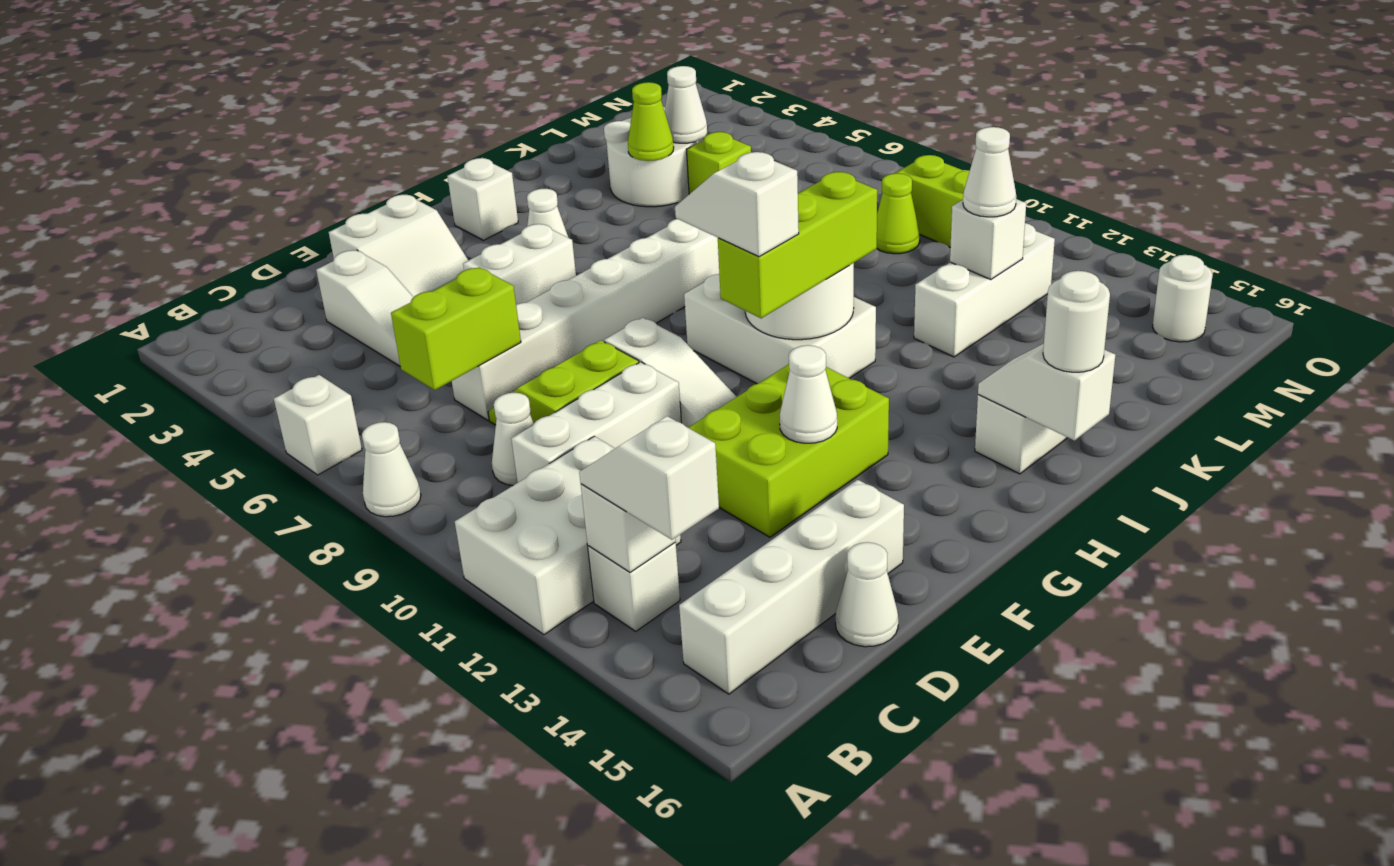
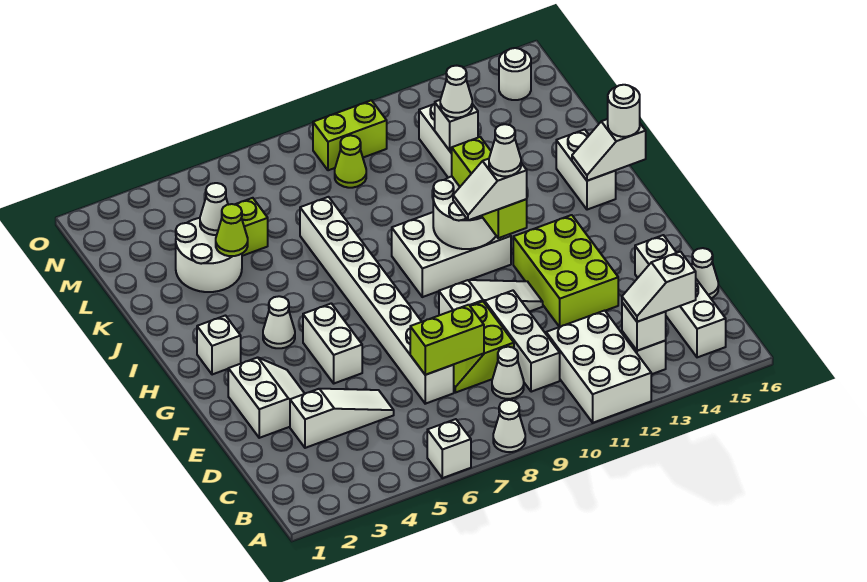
lime brick C7:D7 level 2 -> lime brick D7:D8 level 2
white cone F13 level 2 -> white cone G11 level 5

